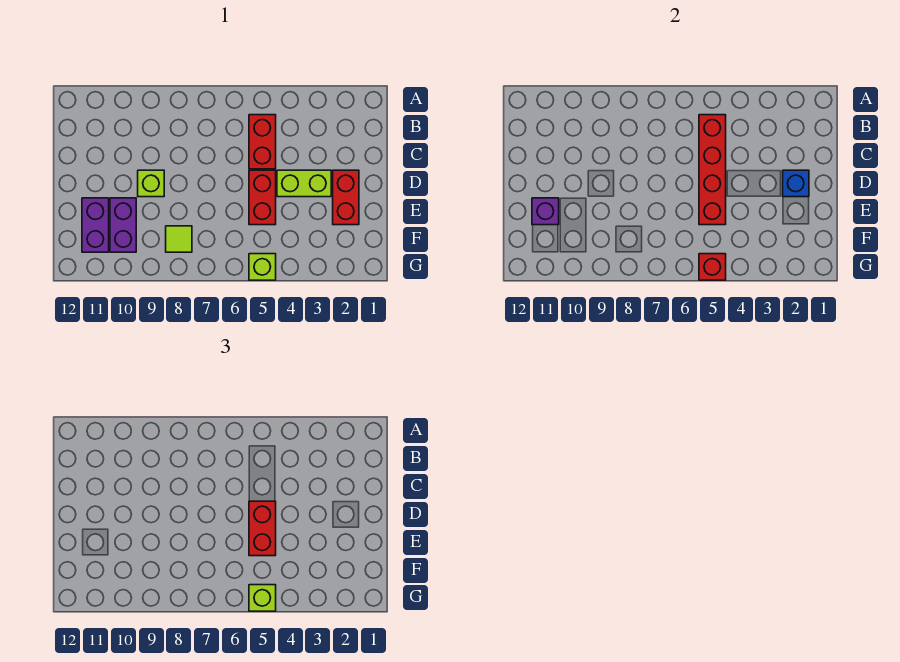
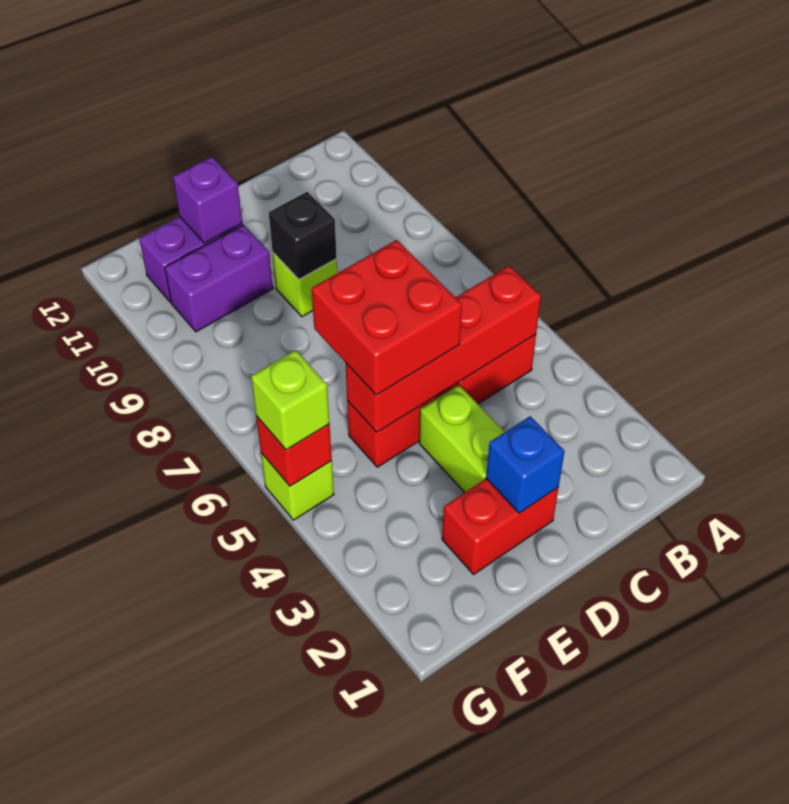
red brick D5:E5 level 3 -> red brick D5:E6 level 3
none -> black brick D9 level 2
lime tile F8 level 1 -> none

